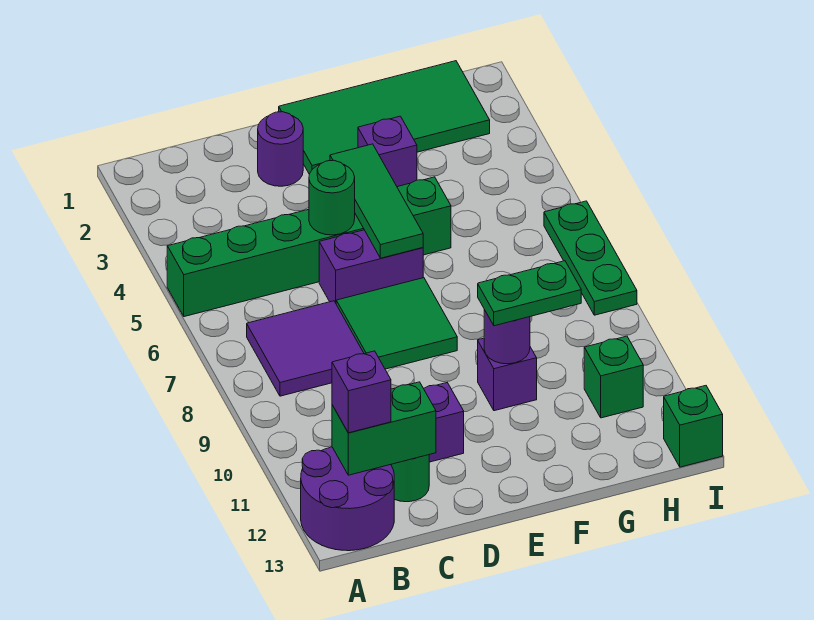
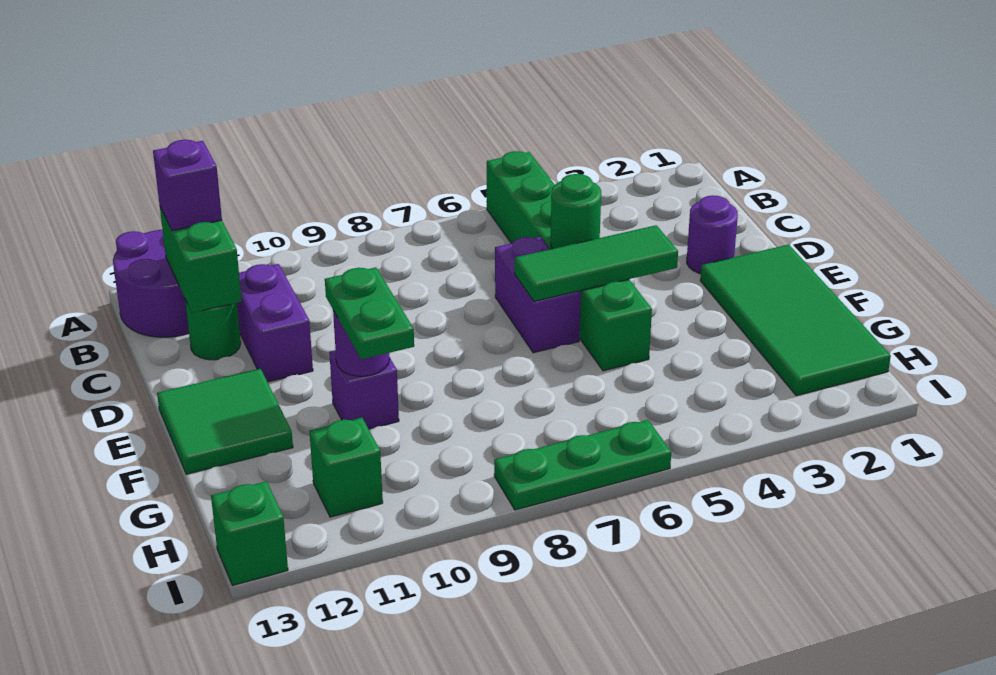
purple tile B7:C8 level 1 -> none
green tile D7:E8 level 1 -> green tile E12:F13 level 1
purple brick F3 level 1 -> none

